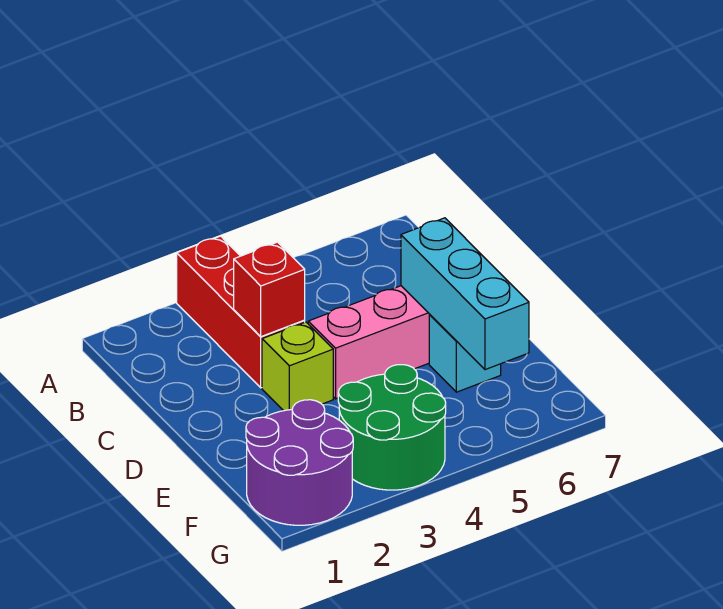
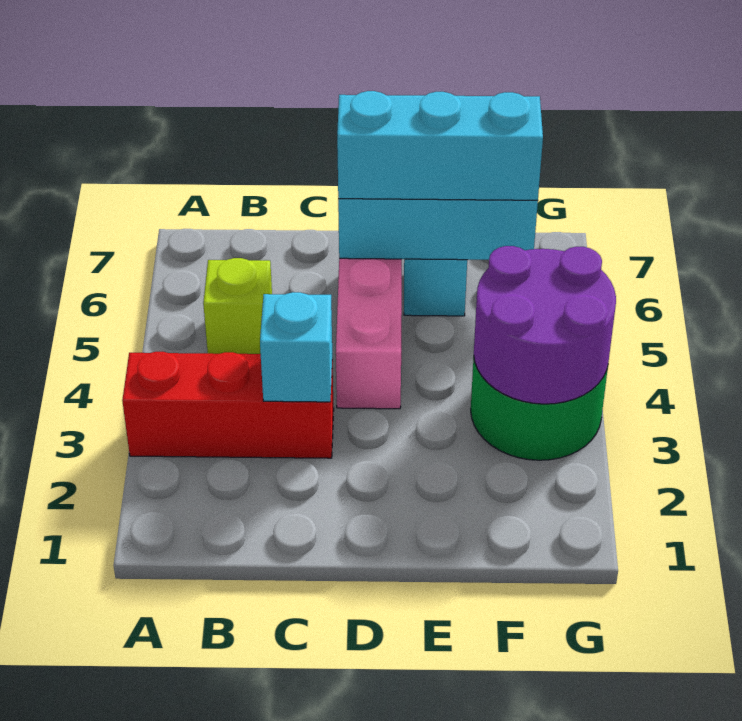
red brick C3 level 2 -> cyan brick C3 level 2
lime brick D3 level 1 -> lime brick B5 level 1
none -> cyan brick D6:F6 level 3
purple round brick F1:G2 level 1 -> purple round brick F3:G4 level 2

